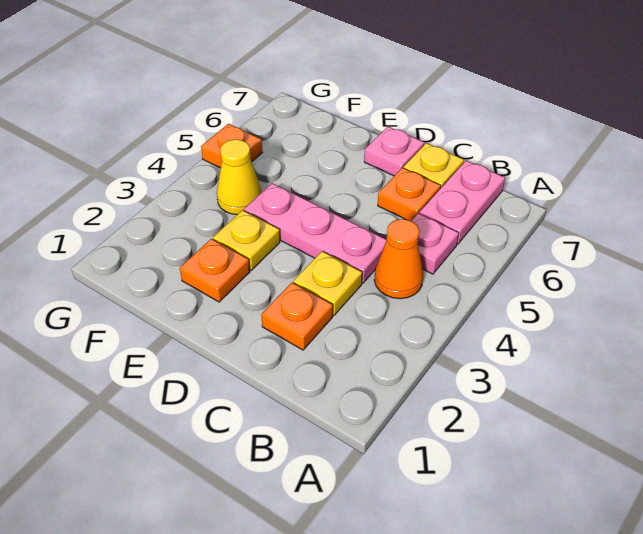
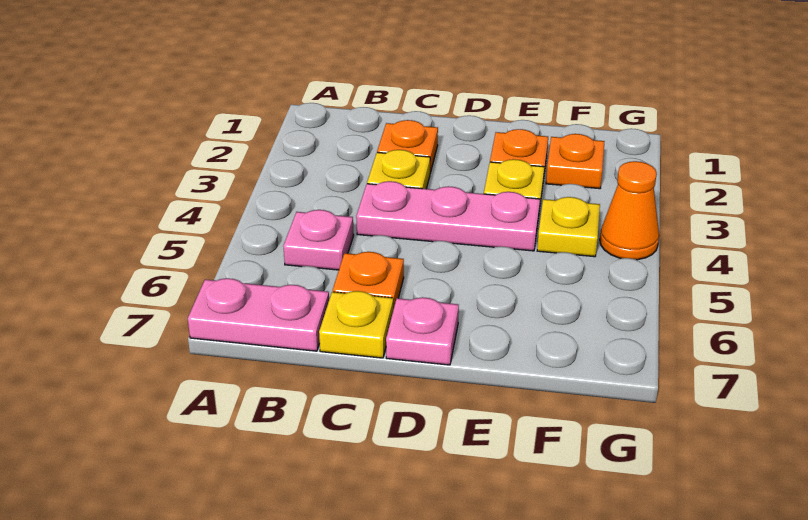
orange cone B4 level 1 -> orange cone G4 level 1
pink plate B6:B7 level 1 -> pink plate A7:B7 level 1
yellow cone F4 level 1 -> yellow plate F4 level 1
orange plate G5 level 1 -> orange plate F2 level 1

